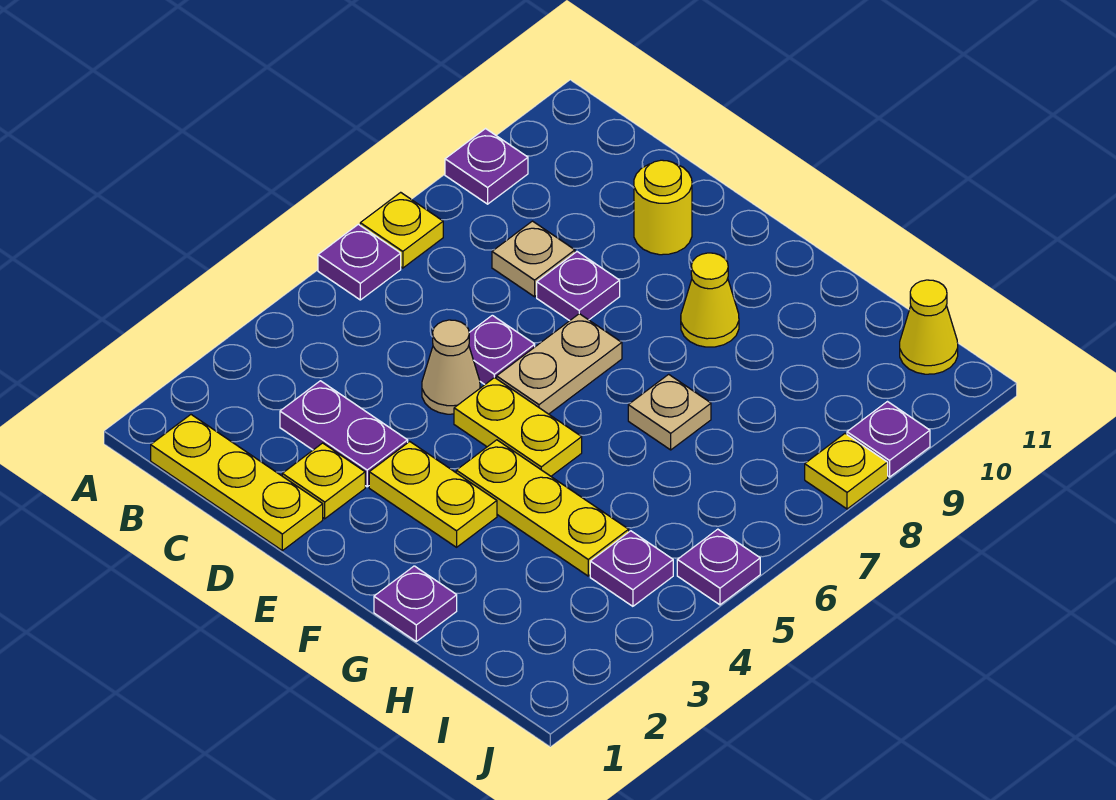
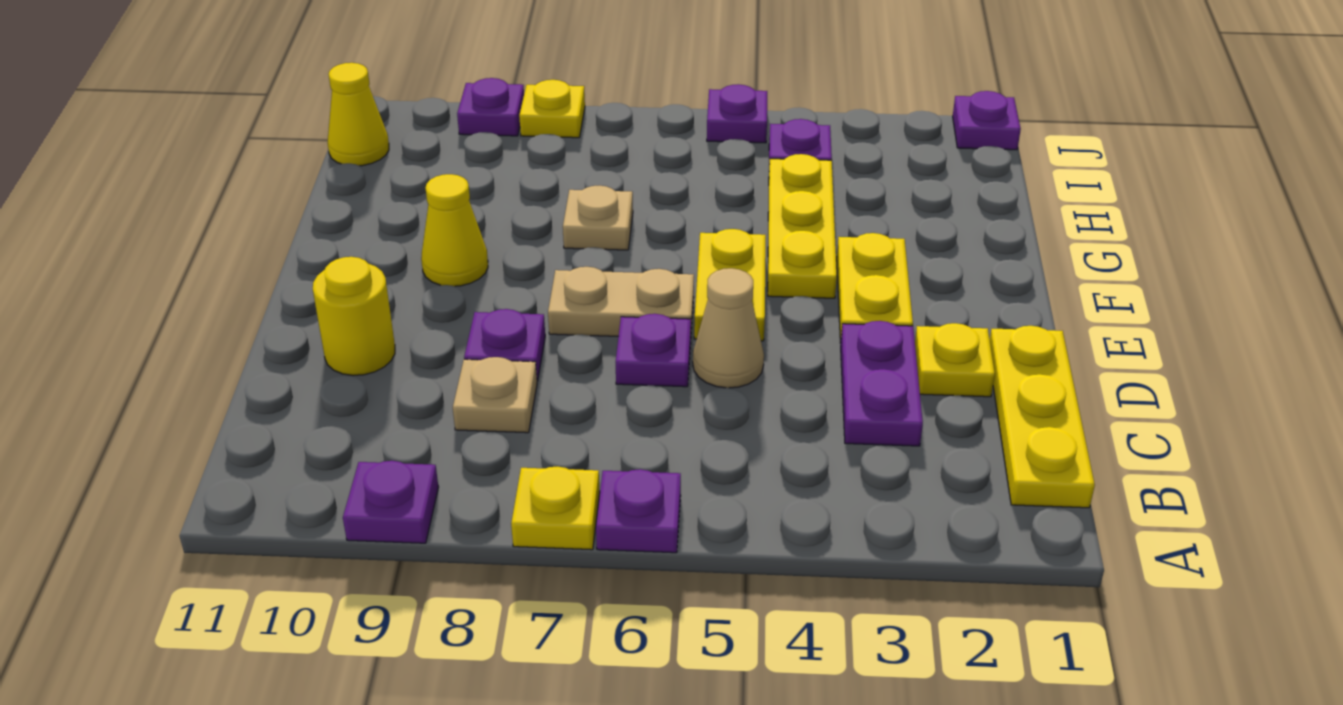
purple plate G1 level 1 -> purple plate J1 level 1

